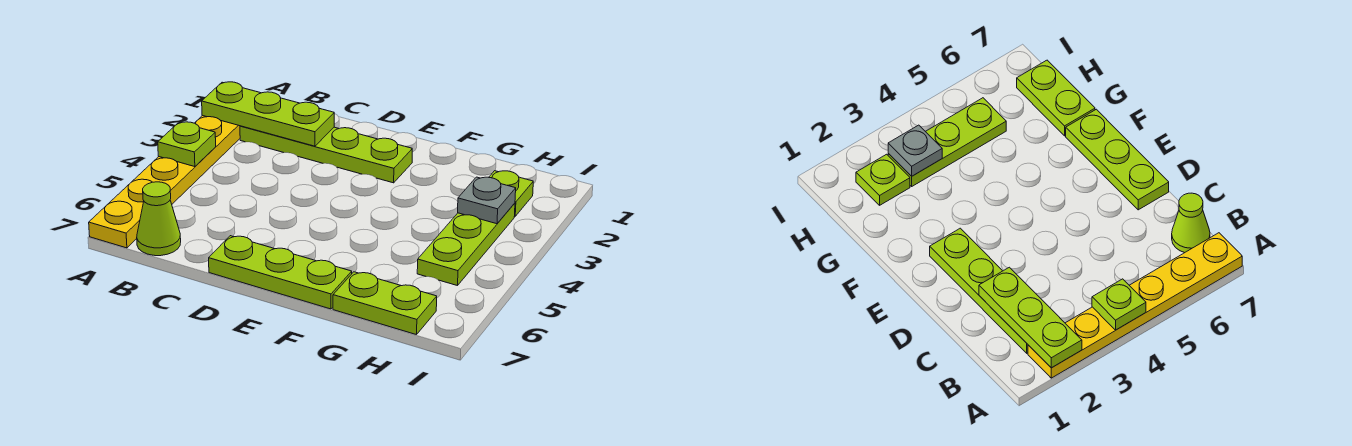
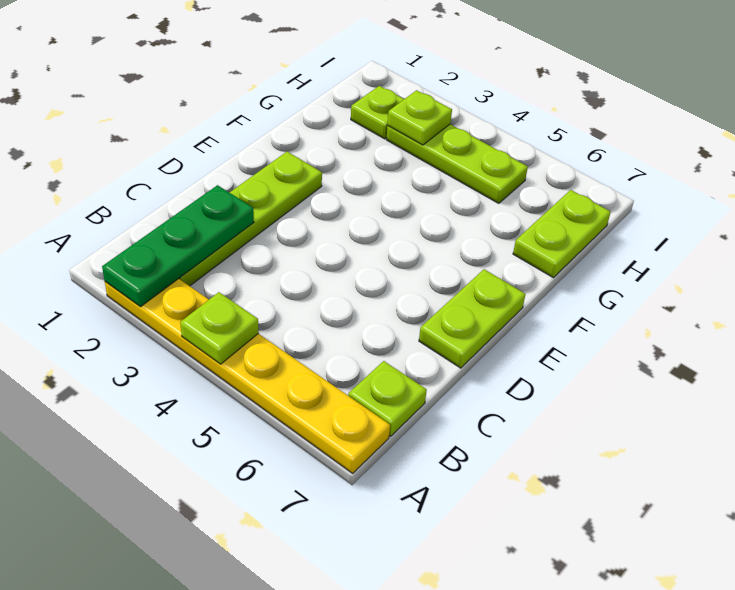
lime plate A2:C2 level 2 -> green plate A2:C2 level 2
lime cone B7 level 1 -> lime plate B7 level 1
lime plate D7:F7 level 1 -> lime plate D7:E7 level 1
grey plate H3 level 2 -> lime plate H3 level 2

